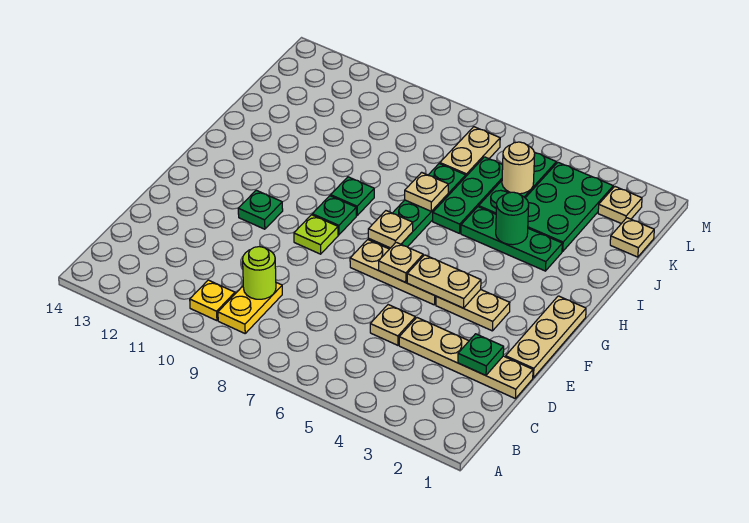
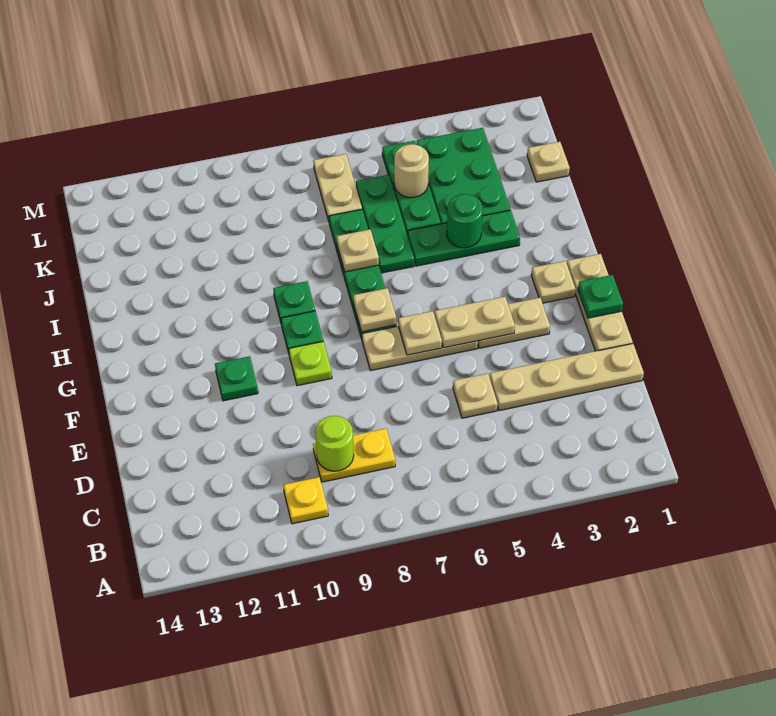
yellow plate B9:C9 level 1 -> yellow plate C8:C9 level 1
green plate D2 level 2 -> green plate F1 level 2
tan plate L2 level 1 -> tan plate G2 level 1

